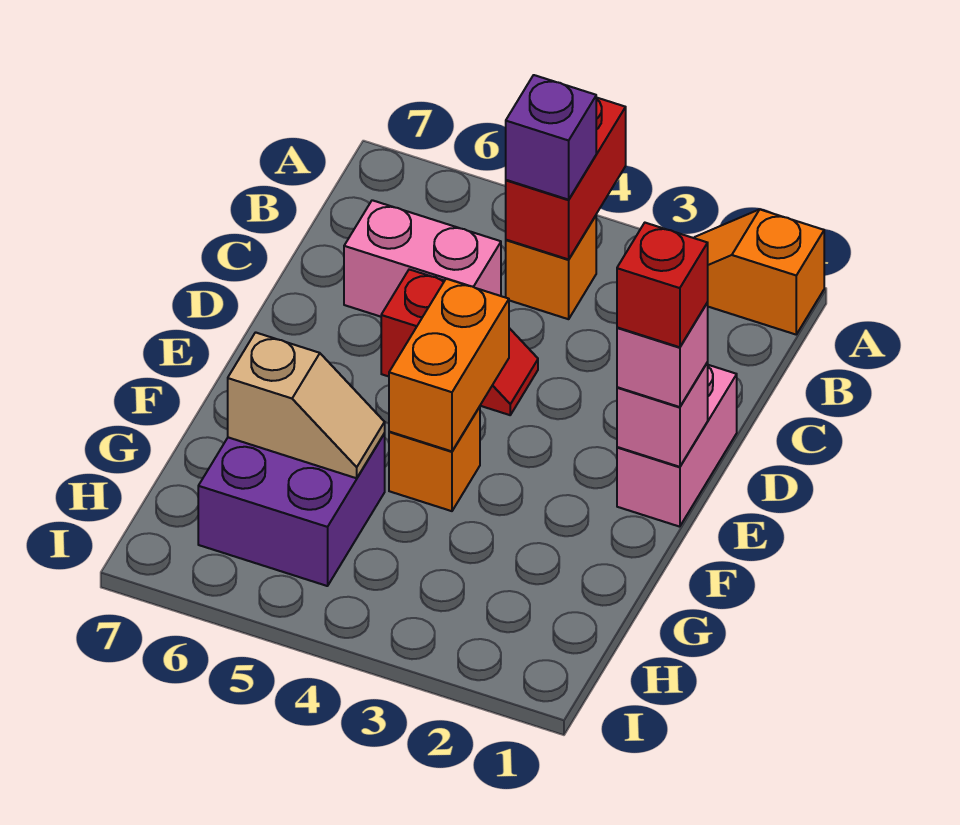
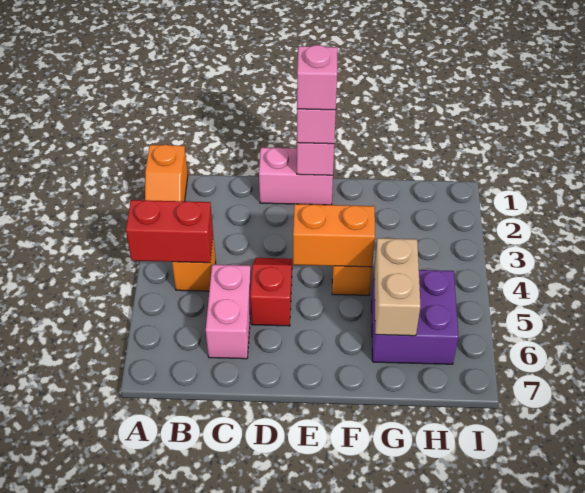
purple brick B4 level 3 -> none
red brick E1 level 4 -> pink brick E1 level 4
tan slope G5:G6 level 2 top 6 -> tan brick G5:G6 level 2

